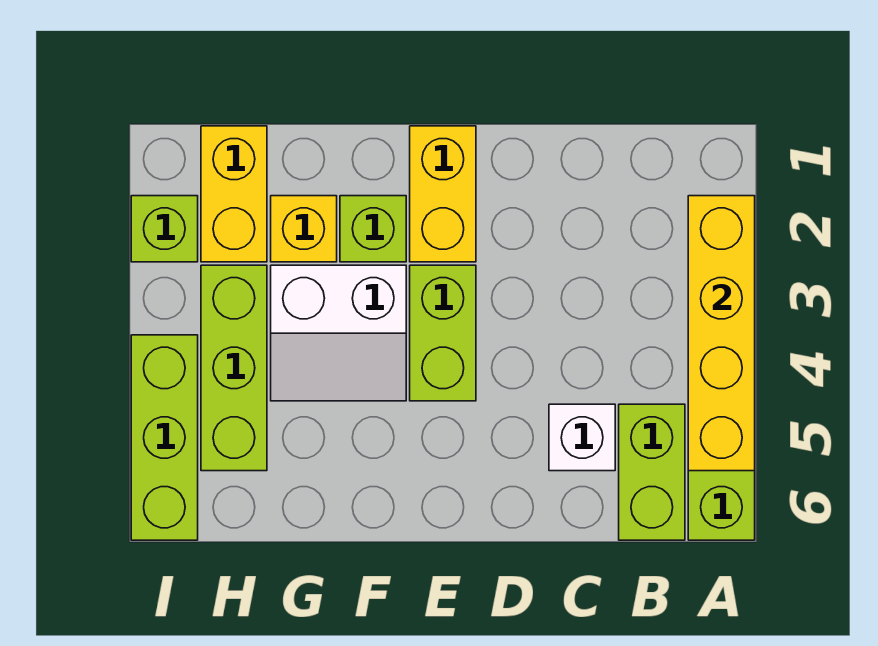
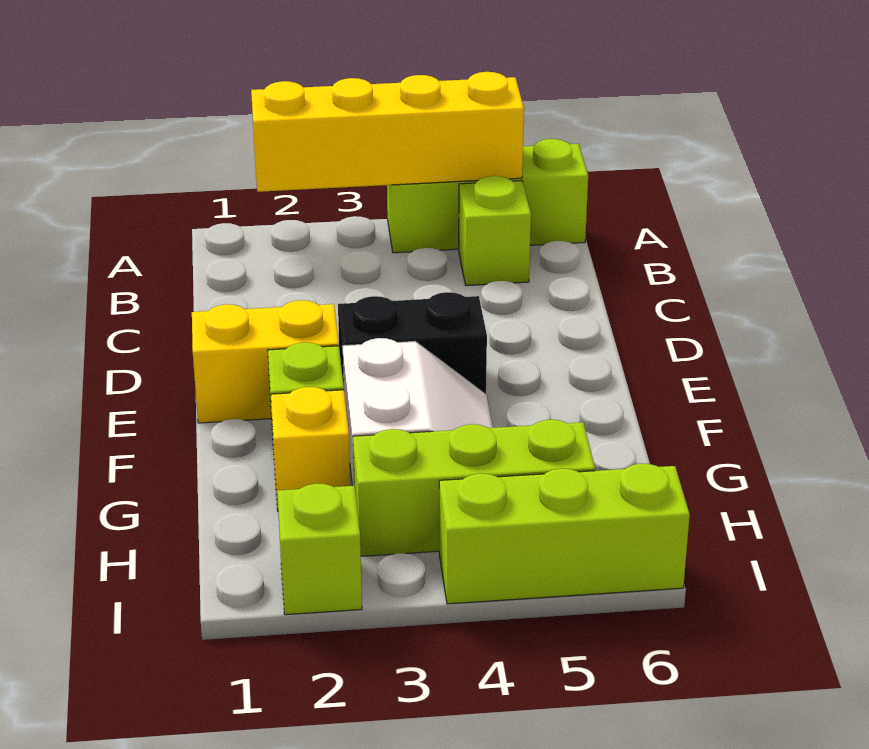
lime brick B5:B6 level 1 -> lime brick B5 level 1
white brick C5 level 1 -> none
lime brick E3:E4 level 1 -> black brick E3:E4 level 1
yellow brick H1:H2 level 1 -> none

